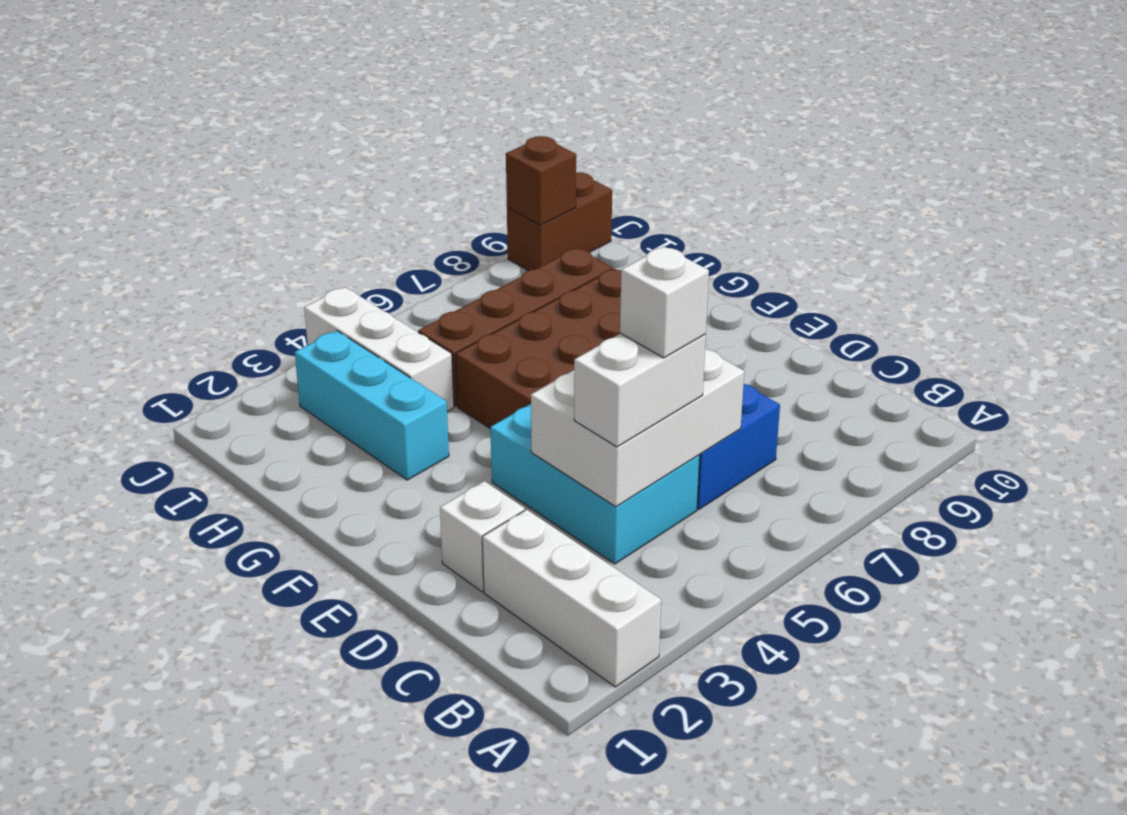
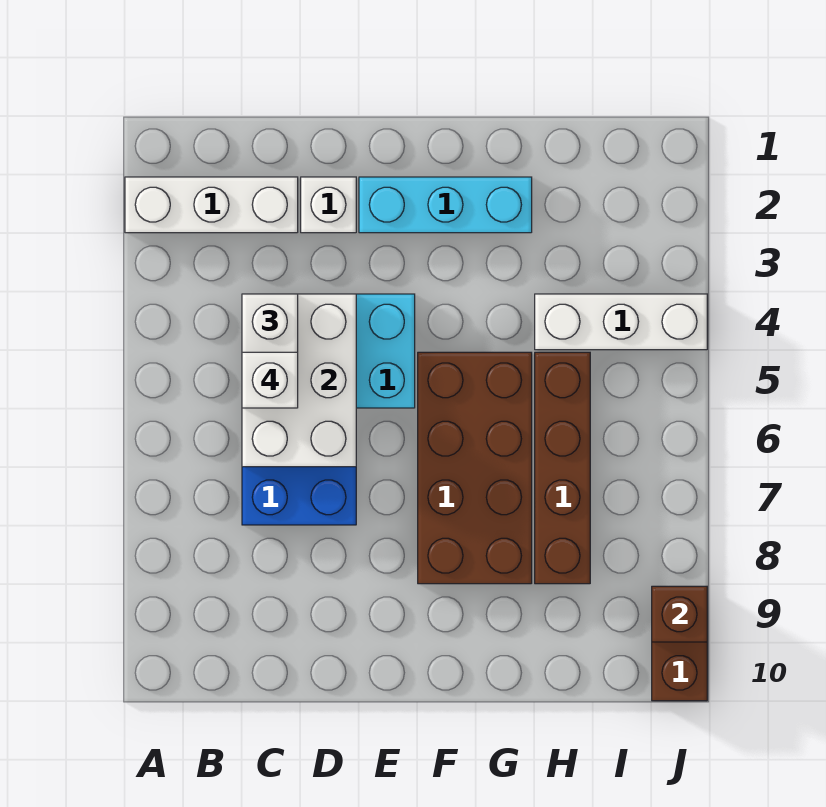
cyan brick G3:I3 level 1 -> cyan brick E2:G2 level 1

